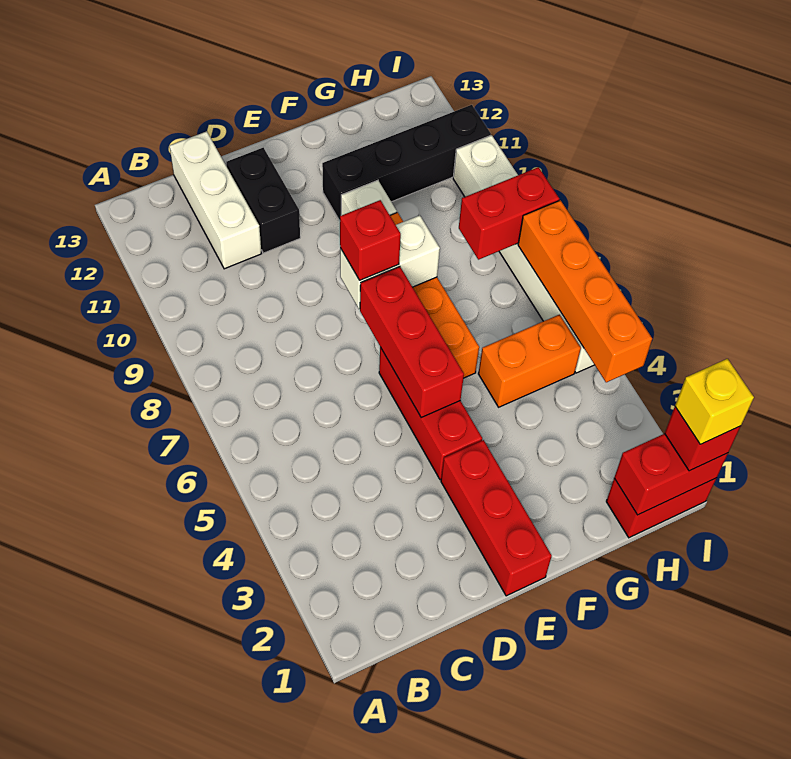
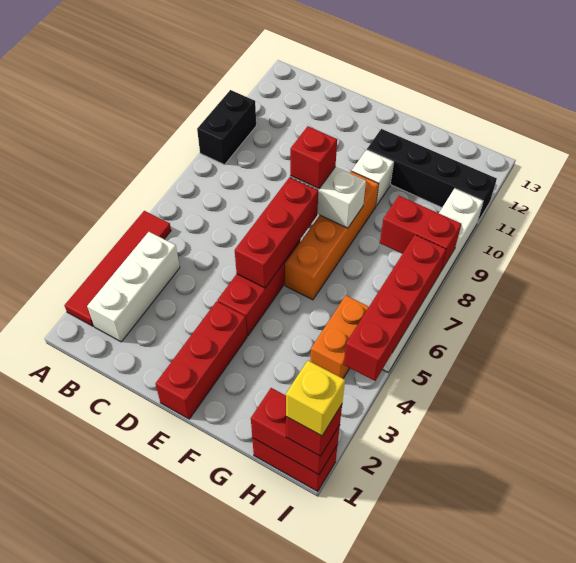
none -> red tile A2:A5 level 1
white brick C11:C13 level 1 -> white brick B2:B4 level 1
black brick D11:D12 level 1 -> black brick A9:A10 level 1
orange brick G5:H5 level 1 -> orange brick H4:H5 level 1
orange brick I4:I7 level 2 -> red brick I4:I7 level 2

